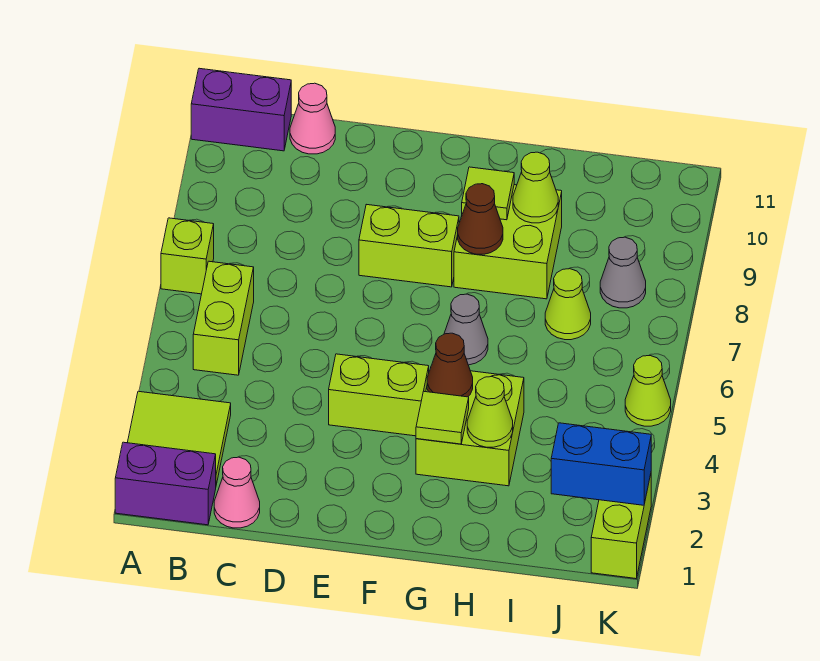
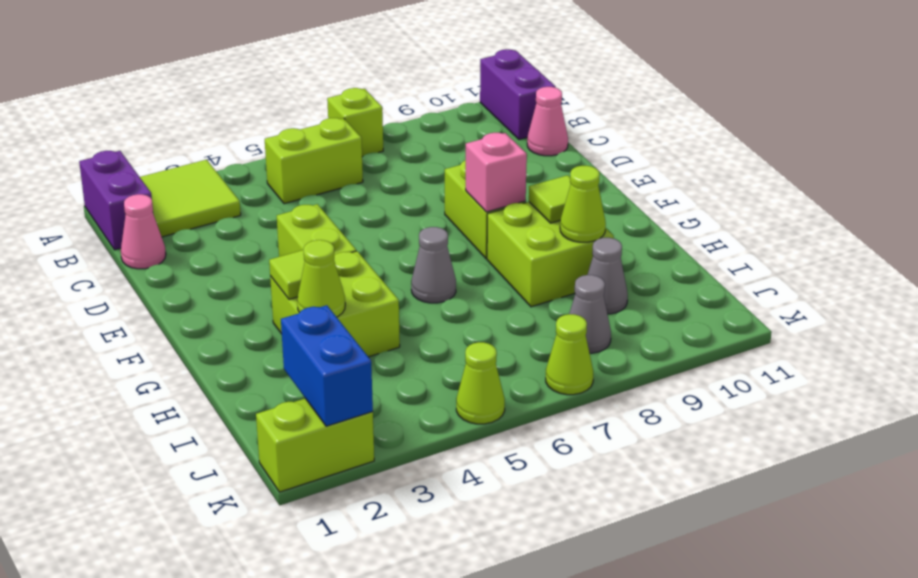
none -> pink brick F8 level 2
brown cone G4 level 2 -> none
brown cone G8 level 2 -> none
lime cone I7 level 1 -> lime cone K7 level 1
none -> grey cone I9 level 1

